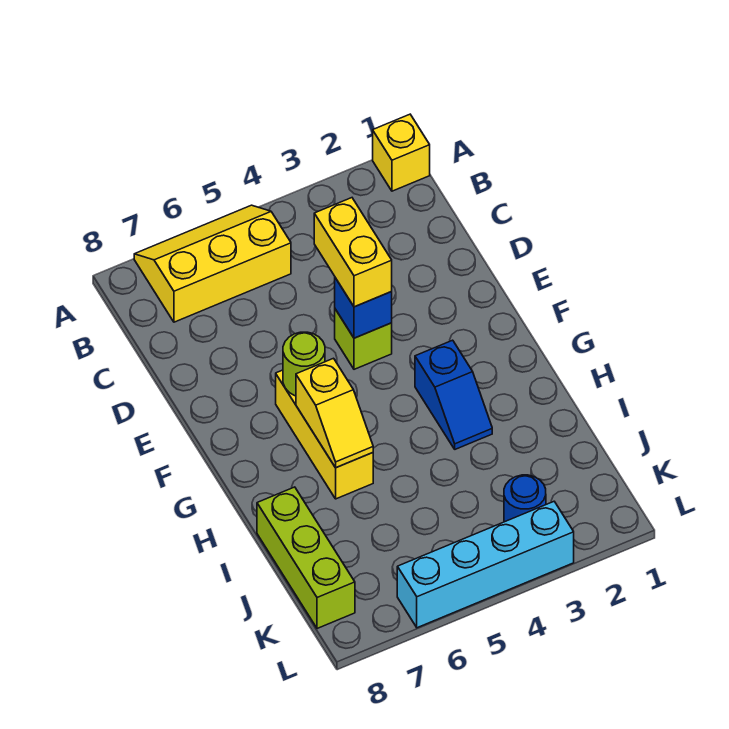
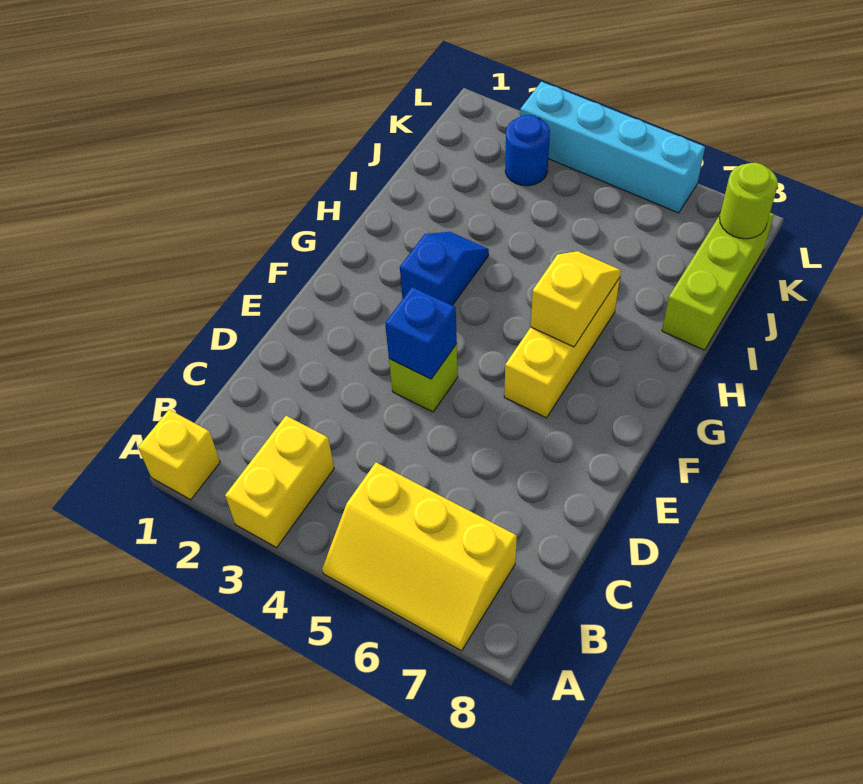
yellow brick D4:E4 level 3 -> yellow brick A3:B3 level 1
lime round brick F6 level 2 -> lime round brick K8 level 2

